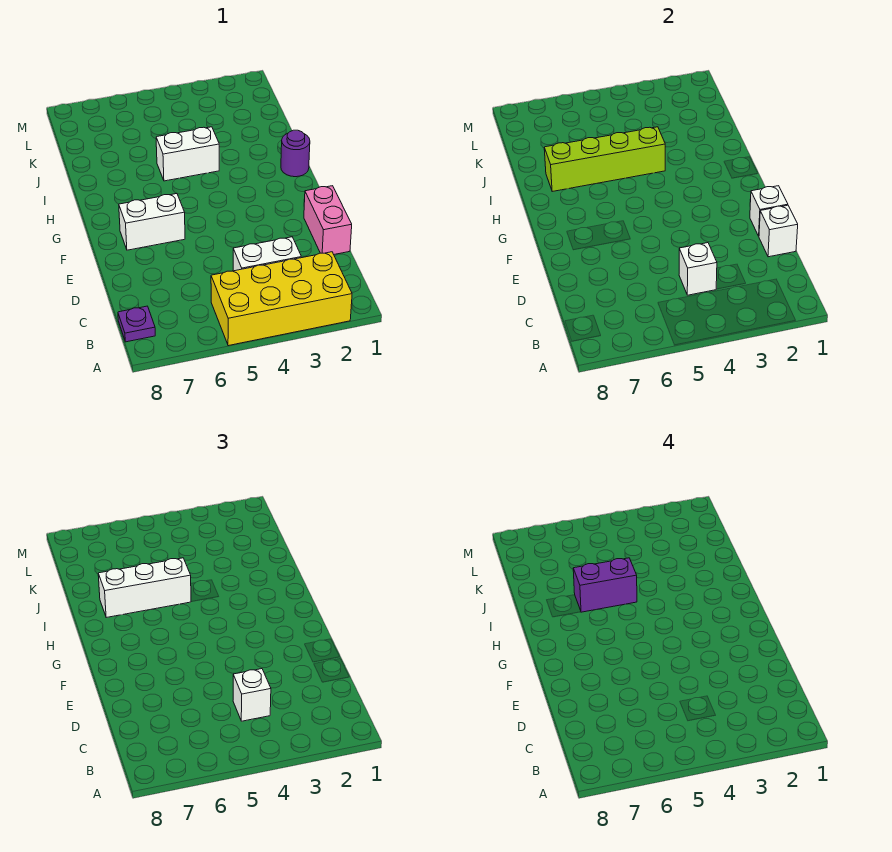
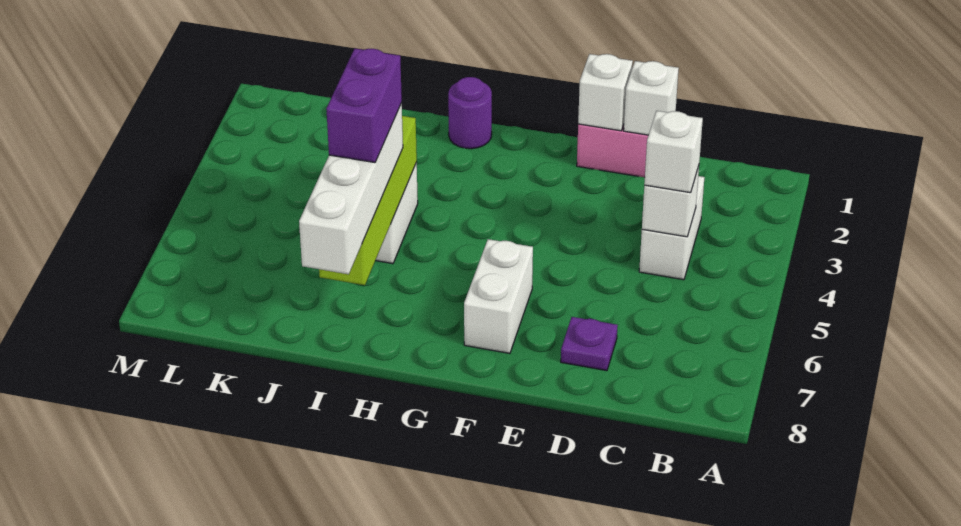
yellow brick A2:B5 level 1 -> none
purple plate B8 level 1 -> purple plate D7 level 1
white brick I5:I7 level 3 -> white brick I5:I8 level 3

